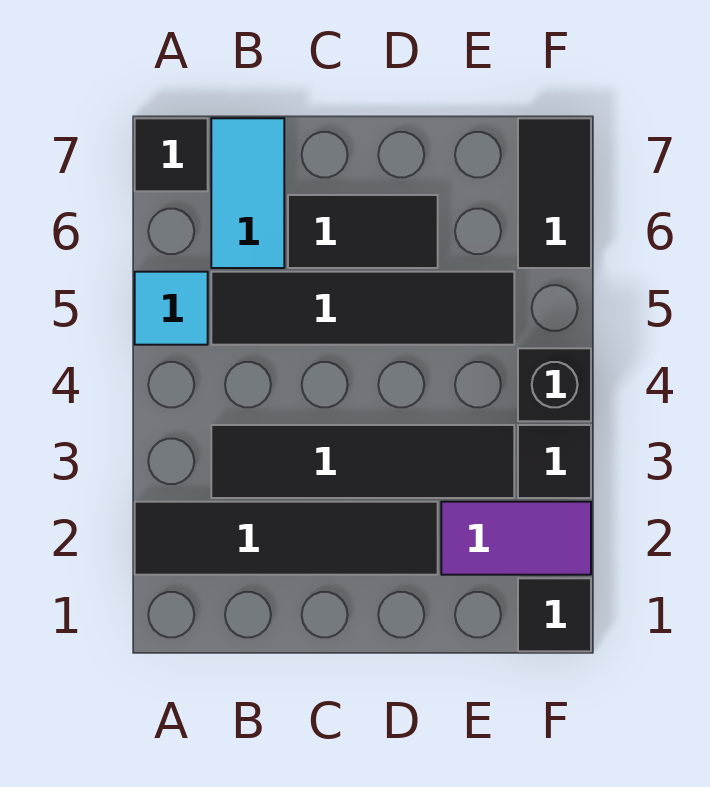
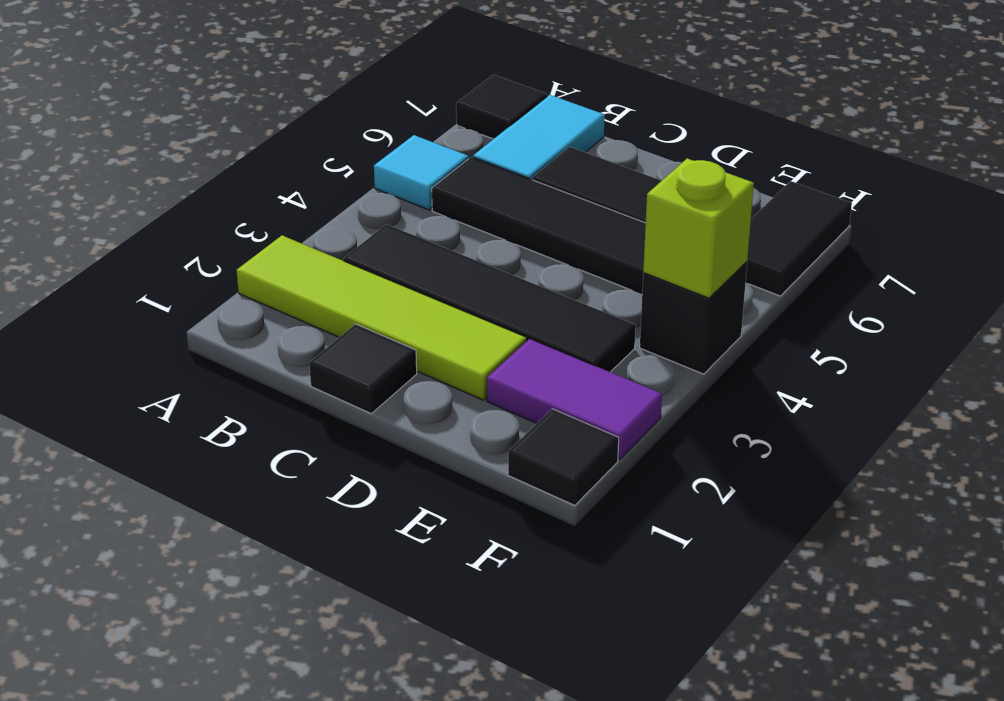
black tile A2:D2 level 1 -> lime tile A2:D2 level 1
black tile F3 level 1 -> black tile C1 level 1
none -> lime brick F4 level 2

